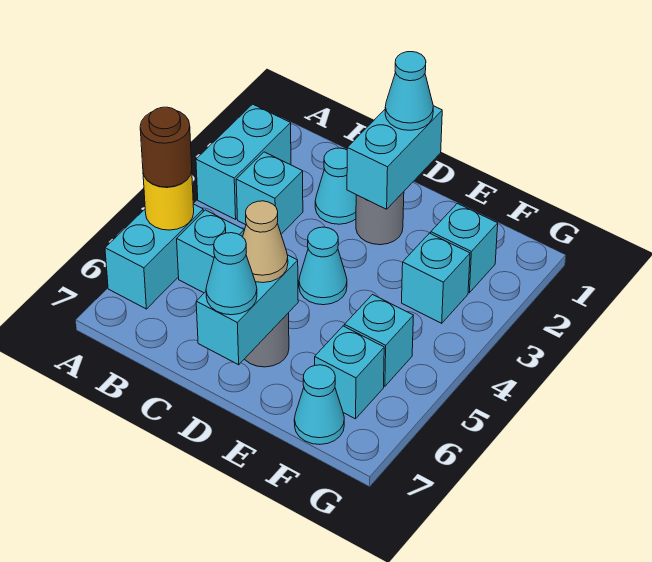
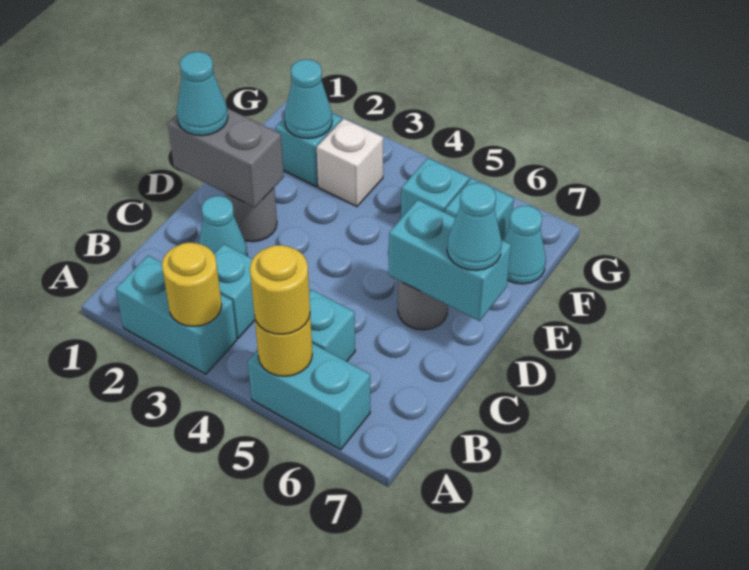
none -> yellow round brick A3 level 2
brown round brick A5 level 3 -> yellow round brick A5 level 3
cyan brick D1:D2 level 2 -> grey brick D1:D2 level 2
cyan cone D4 level 1 -> cyan cone F2 level 2
tan cone D6 level 3 -> none
cyan brick F3 level 1 -> white brick F3 level 1

